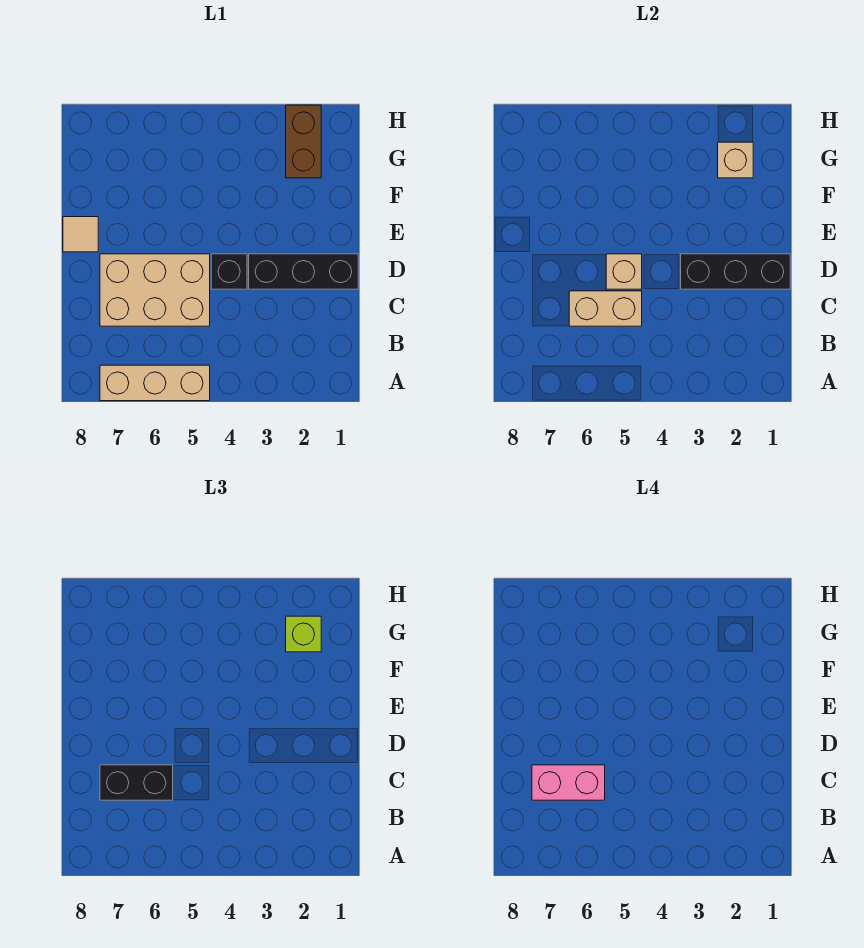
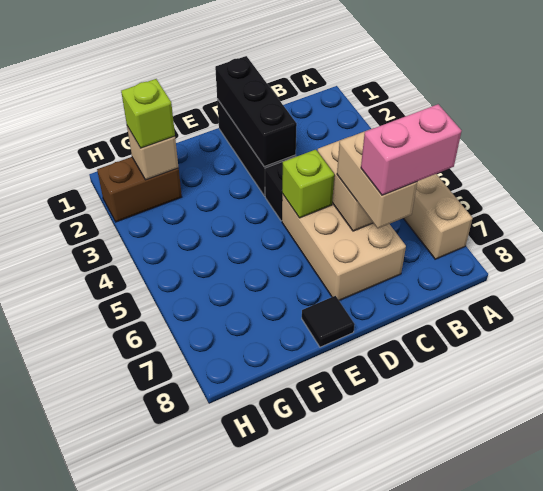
black brick C6:C7 level 3 -> tan brick C6:C7 level 3
pink brick C6:C7 level 4 -> pink brick B7:C7 level 4
tan brick D5 level 2 -> lime brick D5 level 2
tan tile E8 level 1 -> black tile E8 level 1

